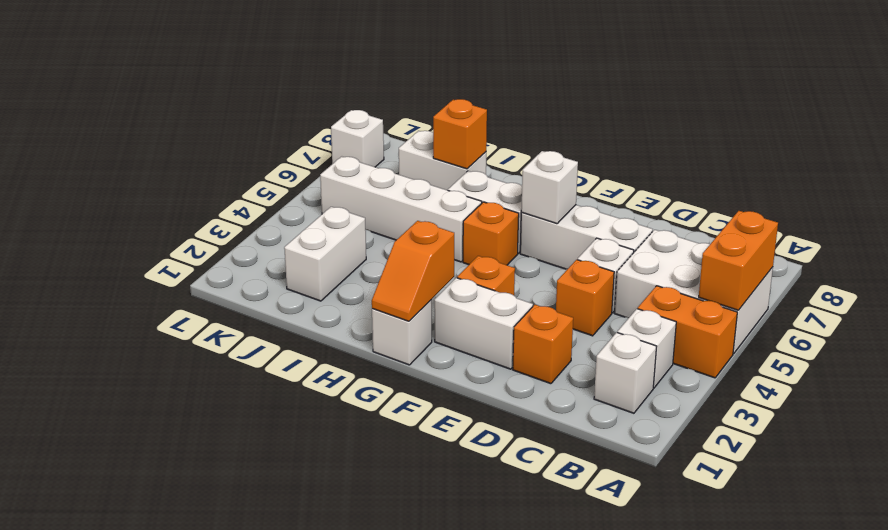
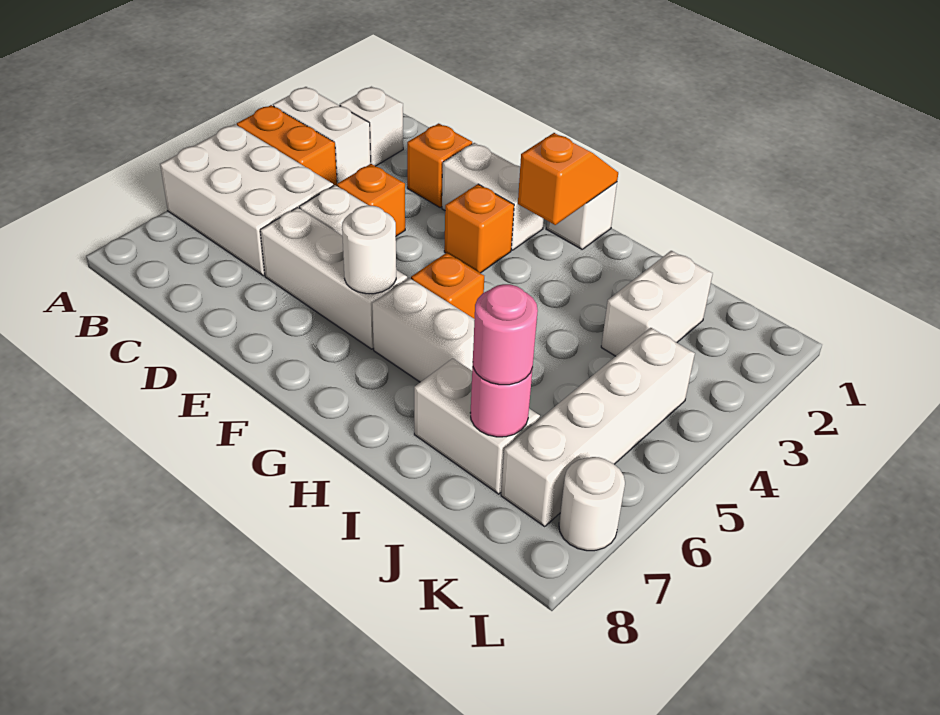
orange brick A5:A6 level 2 -> none
white brick B3 level 1 -> white brick A3:B3 level 1
white brick F6 level 2 -> white round brick F6 level 2
white brick H5:K5 level 1 -> white brick K4:K7 level 1
orange brick I7 level 2 -> none
none -> pink round brick J7 level 2
none -> pink round brick J7 level 3
white brick L7 level 1 -> white round brick L7 level 1

